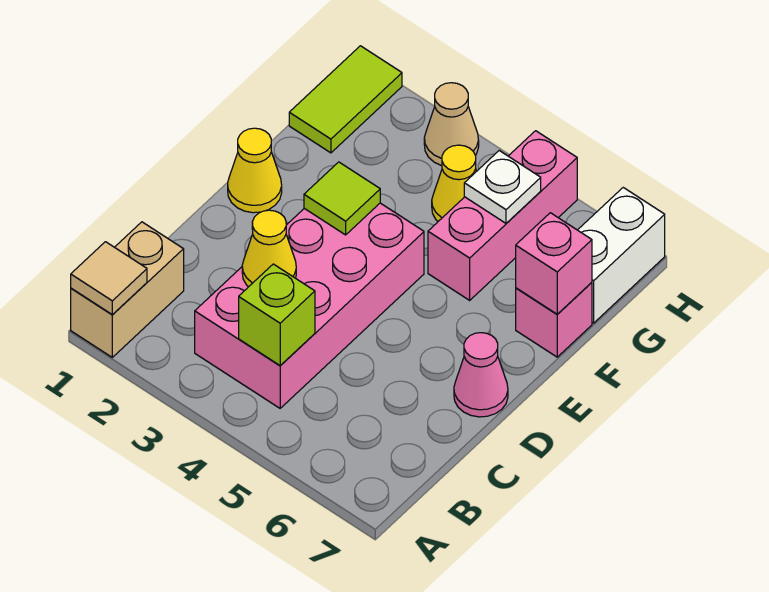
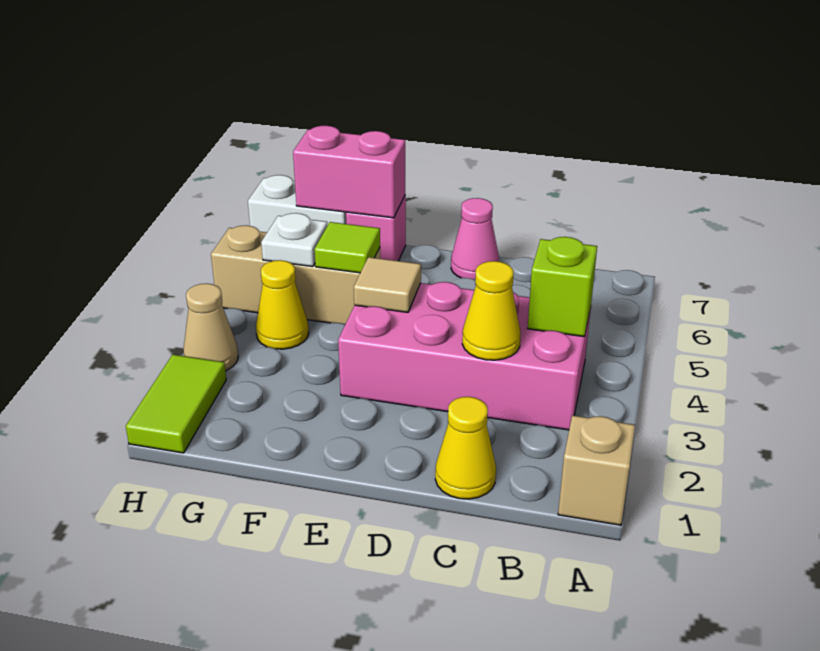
tan brick A1:B1 level 1 -> tan brick A1 level 1
tan tile A1 level 2 -> tan tile E4 level 2
yellow cone E1 level 1 -> yellow cone C1 level 1
lime tile E3 level 2 -> lime tile F5 level 2
pink brick F5:H5 level 1 -> tan brick F5:H5 level 1
pink brick F7 level 2 -> pink brick F7:G7 level 2
lime tile G1:H1 level 1 -> lime tile H1:H2 level 1

